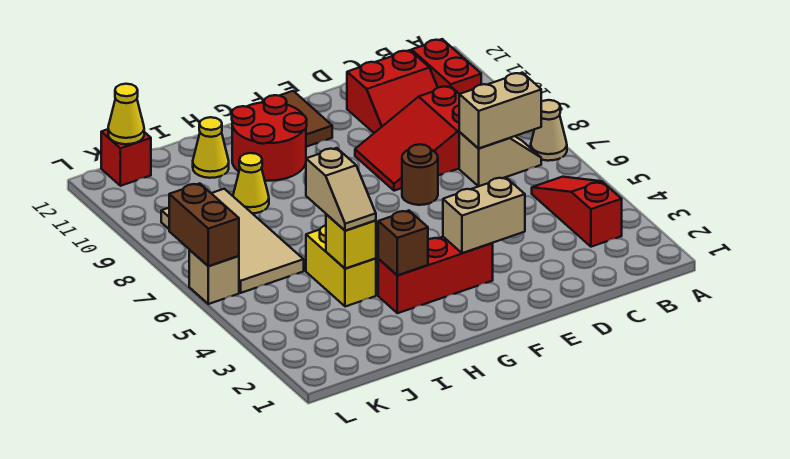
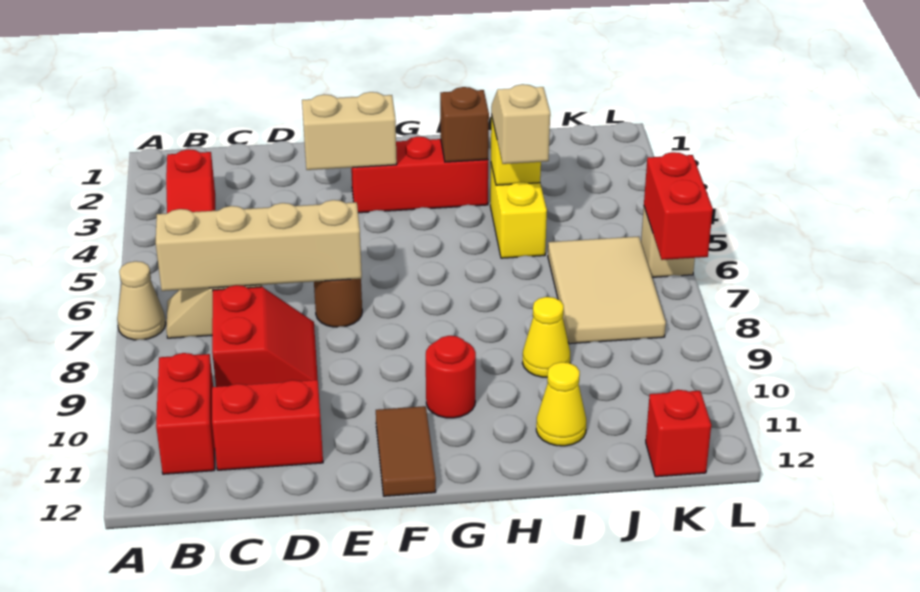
tan brick B7:C7 level 2 -> tan brick B7:E7 level 2
red slope C8:E9 level 1 top C -> red slope C8:D9 level 1 top C
red round brick G10:H11 level 1 -> red round brick G10 level 1
tan tile J6:K9 level 1 -> tan tile J6:K8 level 1
yellow cone K12 level 2 -> none
brown brick L6:L7 level 2 -> red brick L6:L7 level 2

